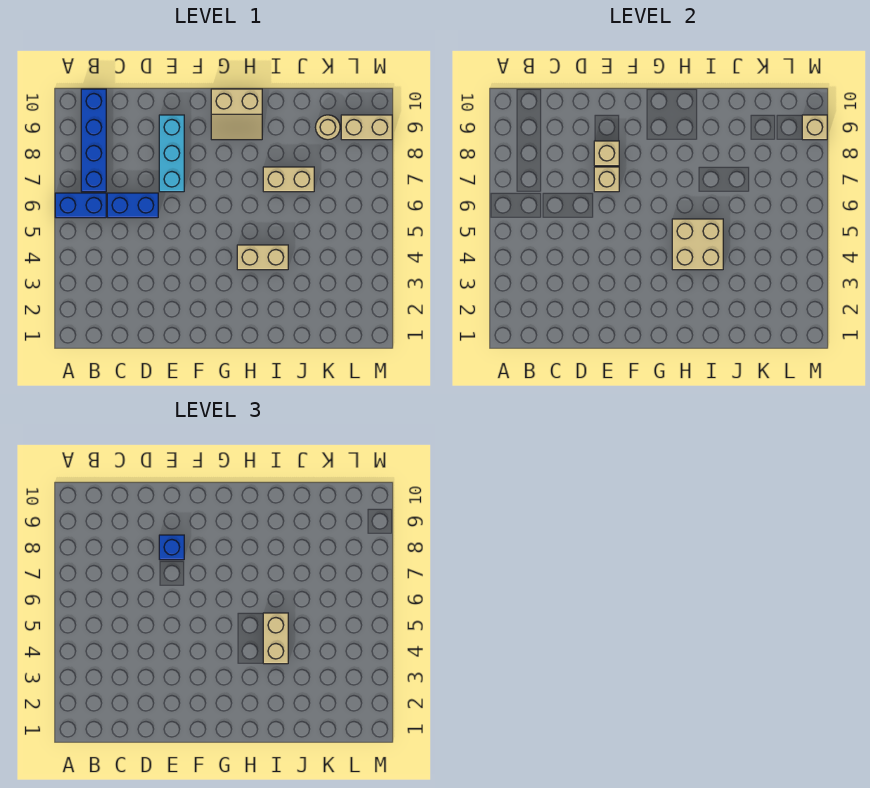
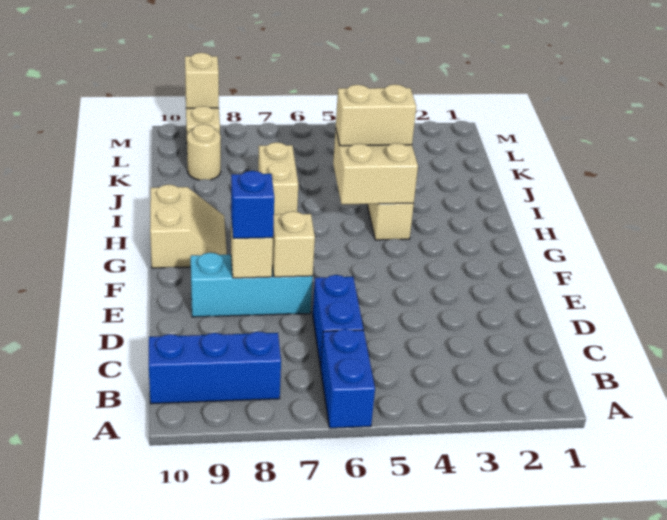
blue brick B7:B10 level 1 -> blue brick B8:B10 level 1

